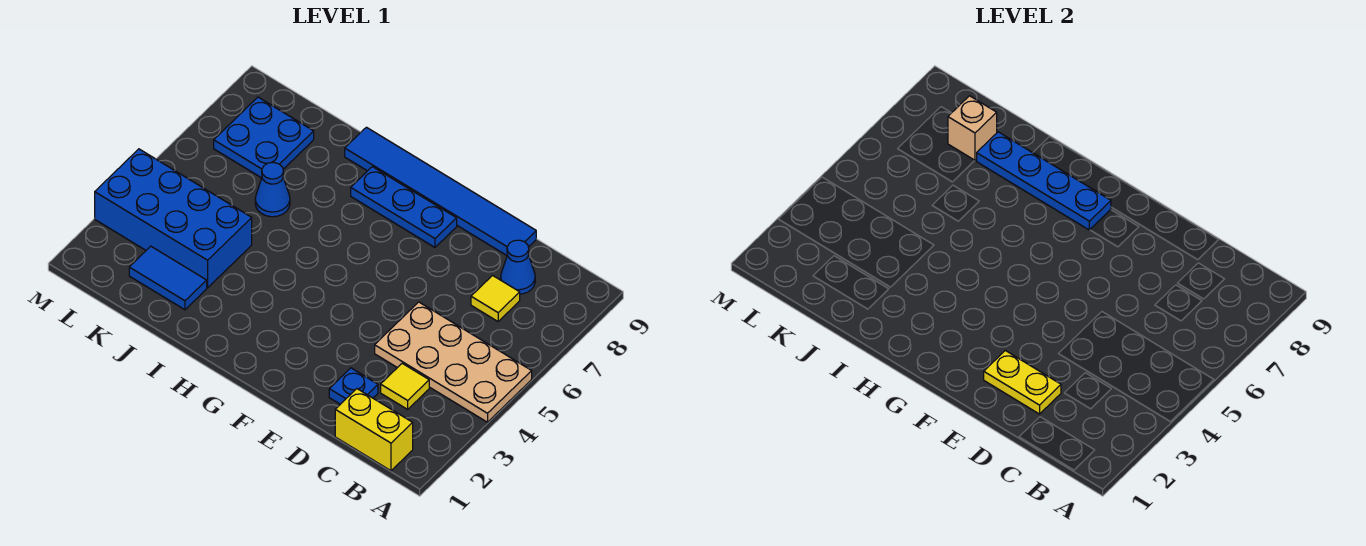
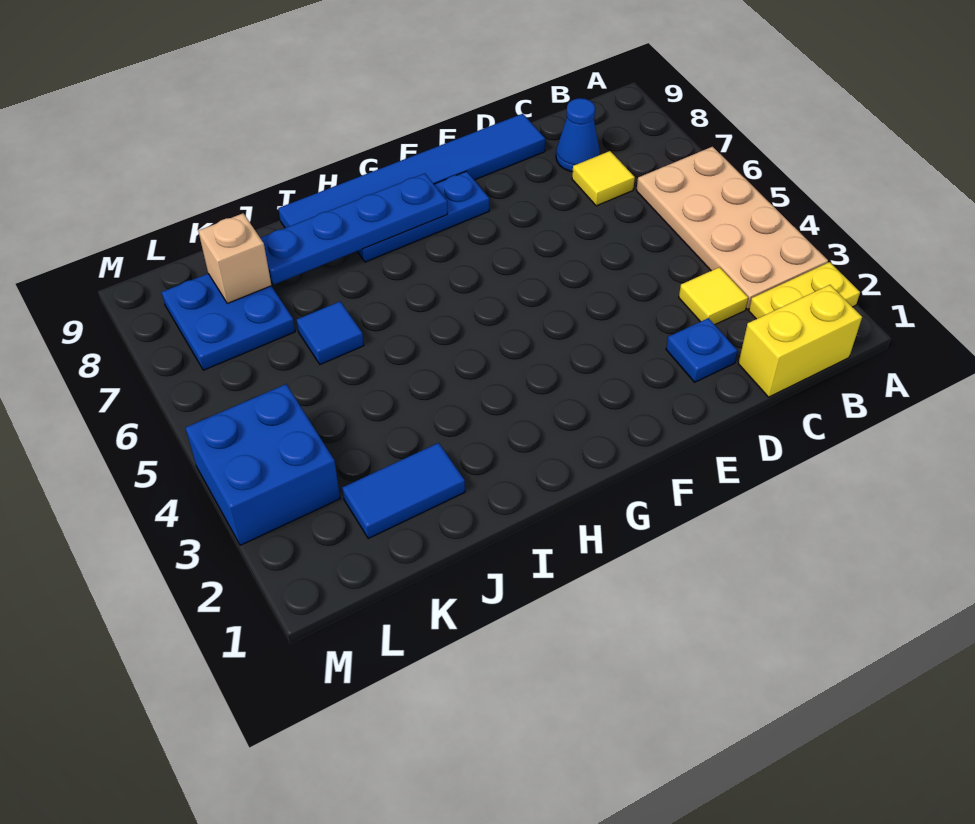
tan plate A4:D5 level 1 -> tan plate A3:B6 level 1
yellow plate D2:E2 level 2 -> yellow plate A2:B2 level 1
blue brick J3:M4 level 1 -> blue brick L3:M4 level 1
blue cone J6 level 1 -> blue tile J6 level 1

